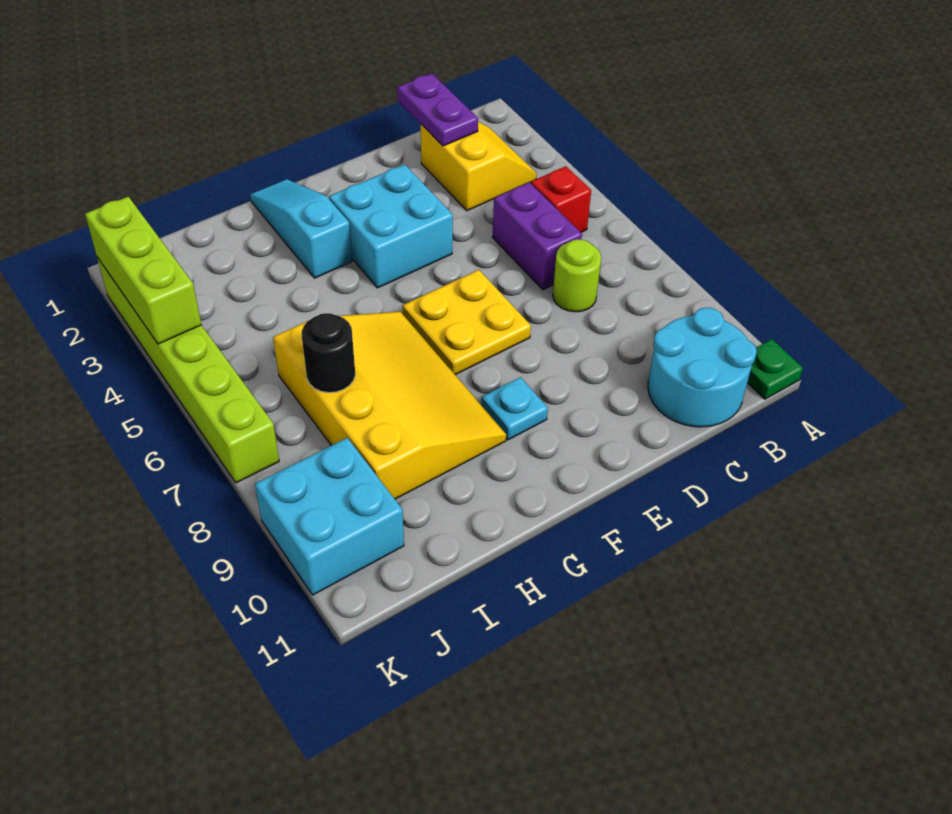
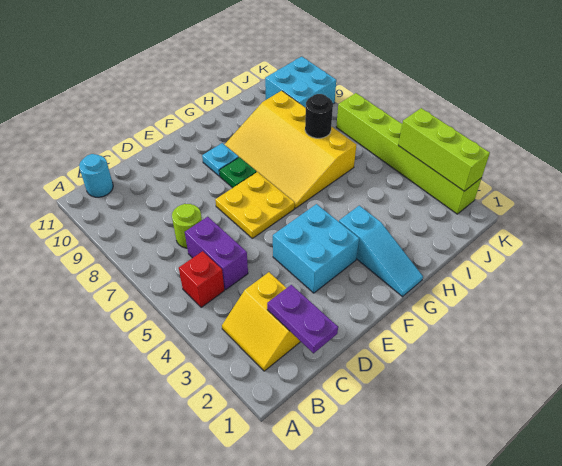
green plate A11 level 1 -> green plate F8 level 1
cyan round brick B10:C11 level 1 -> cyan round brick B11 level 1

